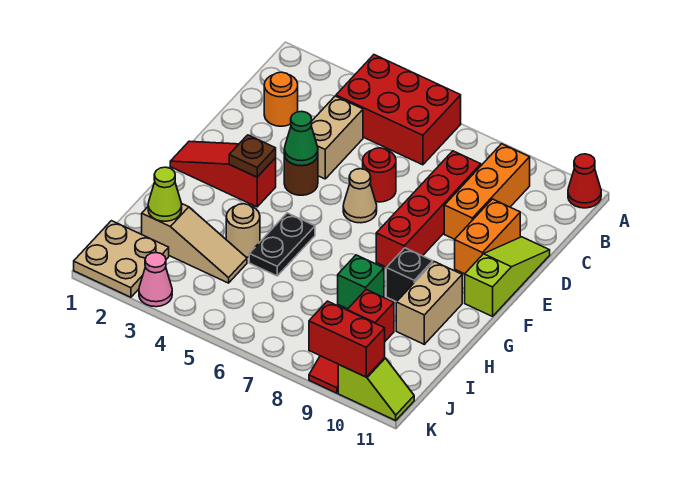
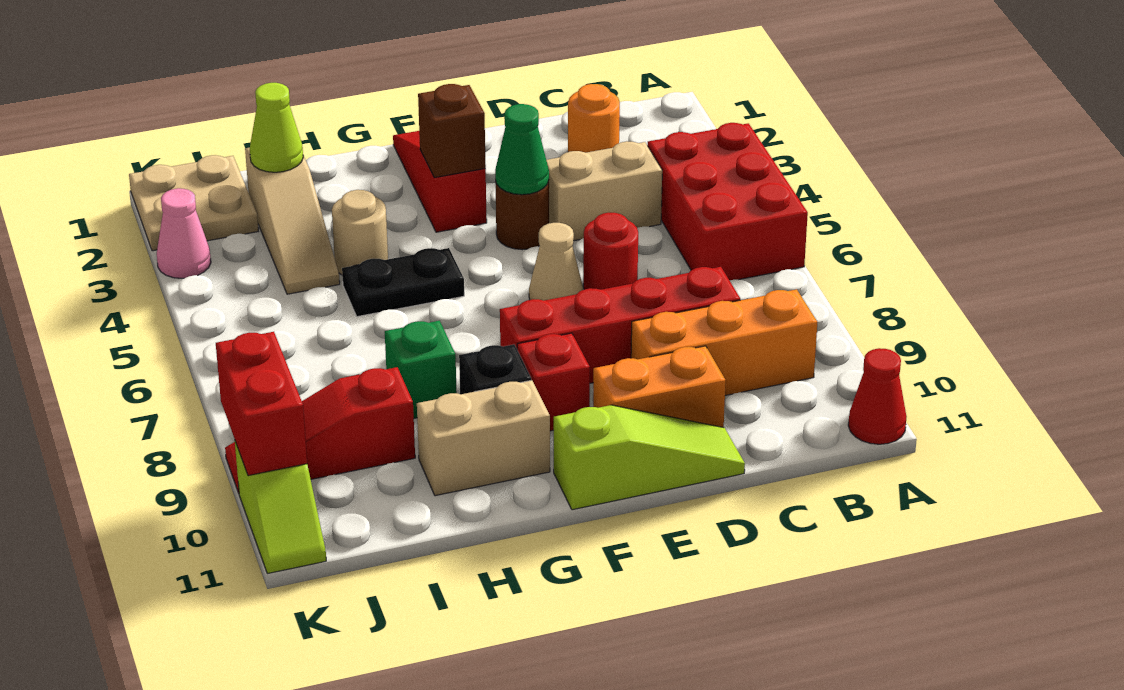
brown plate F3 level 2 -> brown brick F3 level 2
none -> red brick F9 level 1

